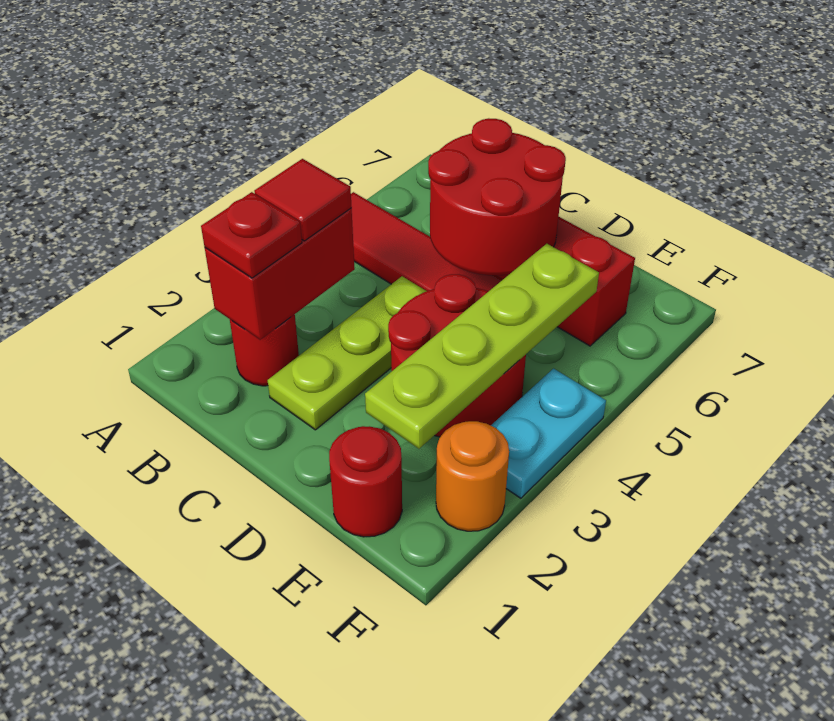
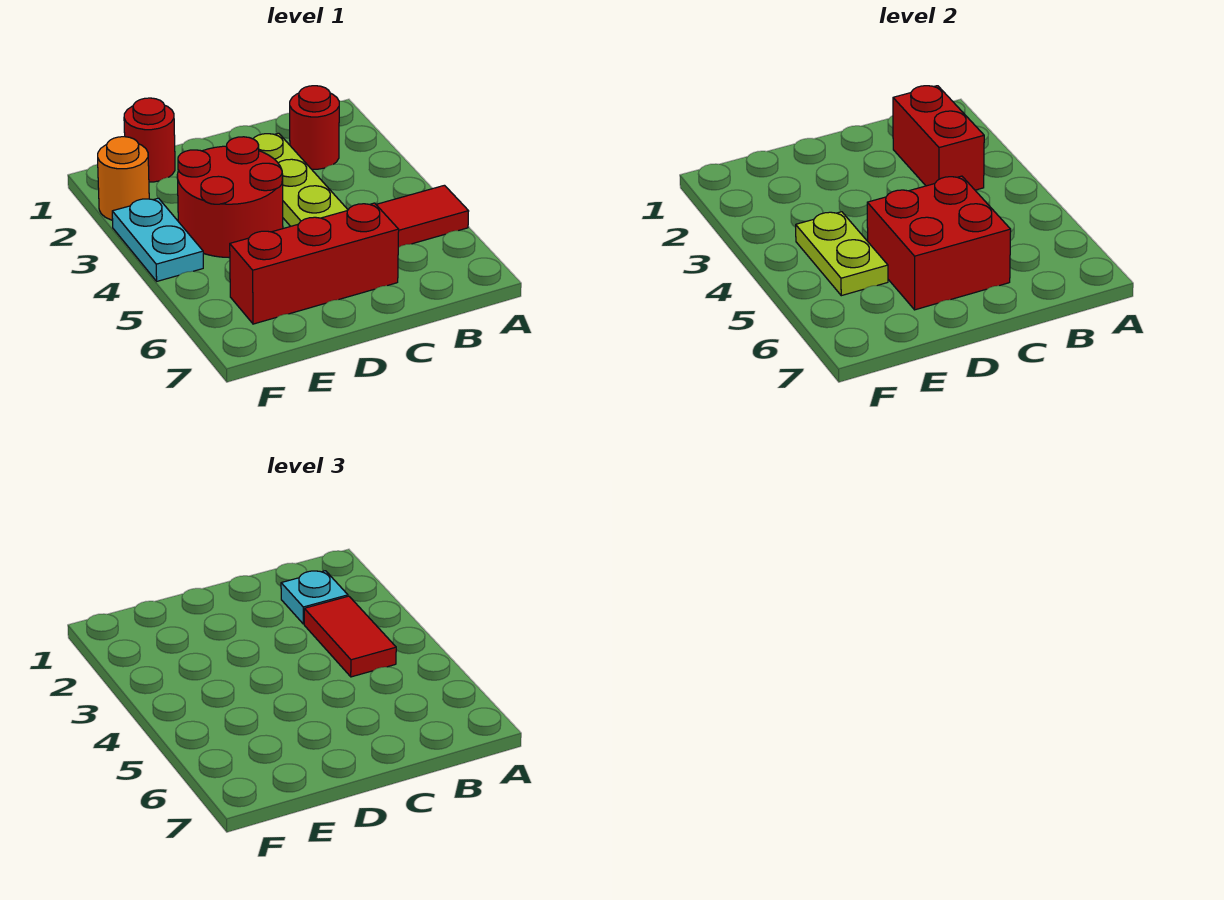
red plate B2 level 3 -> cyan plate B2 level 3
red tile B3 level 3 -> red tile B3:B4 level 3
red round brick C5:D6 level 2 -> red brick C5:D6 level 2
lime plate E2:E5 level 2 -> lime plate E4:E5 level 2

